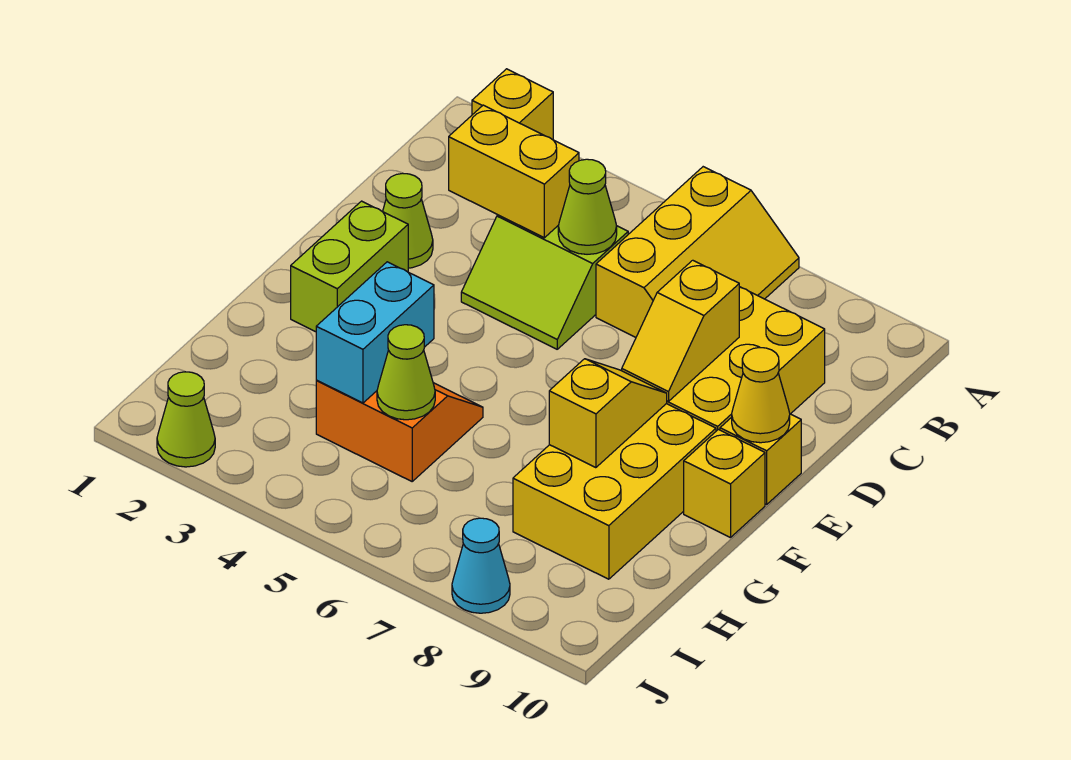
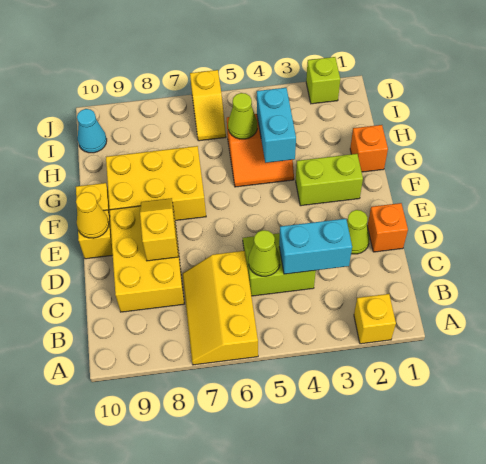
yellow brick C3:C4 level 2 -> cyan brick C3:C4 level 2
none -> orange brick D1 level 1
lime brick E2:F2 level 1 -> lime brick F2:F3 level 1
yellow brick F8:H9 level 1 -> yellow brick F7:G9 level 1
yellow slope F8:G8 level 2 top G -> yellow slope I6:J6 level 1 top J
none -> orange brick G1 level 1
lime cone J2 level 1 -> lime brick J2 level 1
cyan cone J8 level 1 -> cyan cone I10 level 1

